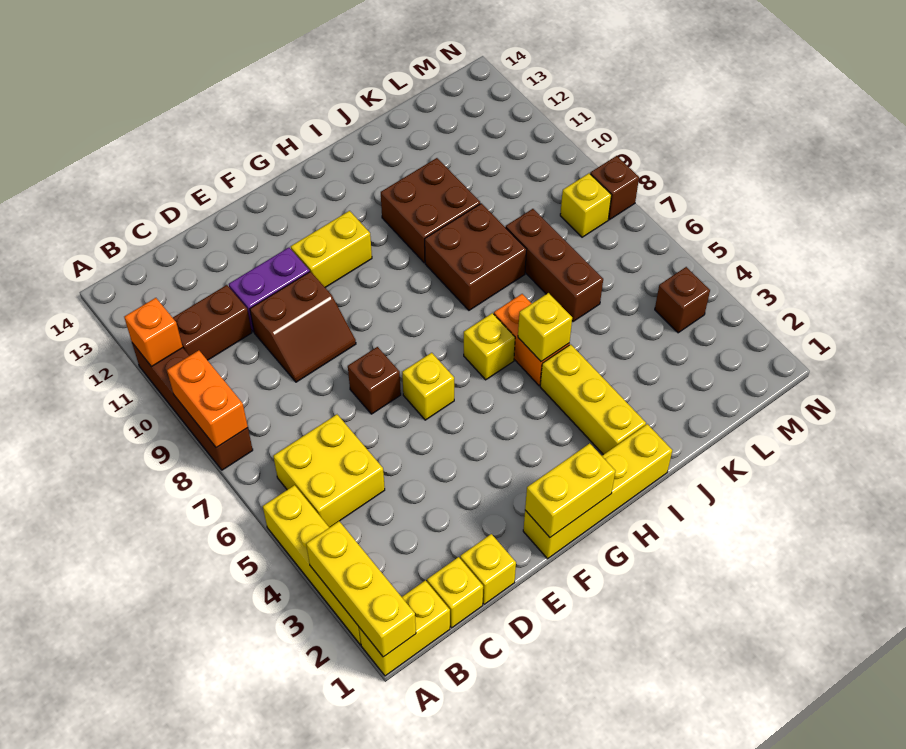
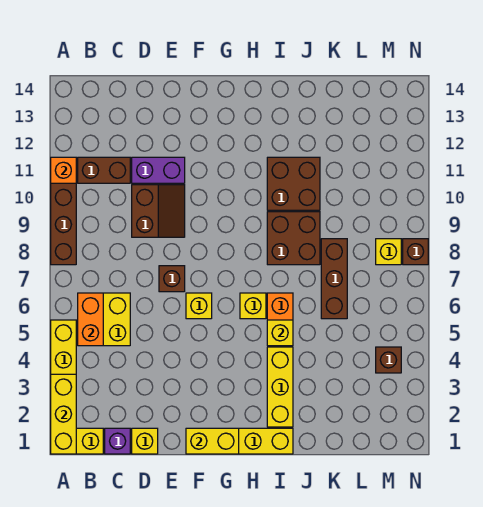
orange brick A8:A9 level 2 -> orange brick B5:B6 level 2
yellow brick C1 level 1 -> purple brick C1 level 1
brown slope D9:E10 level 1 top 10 -> brown slope D9:E10 level 1 top D
yellow brick F11:G11 level 1 -> none

